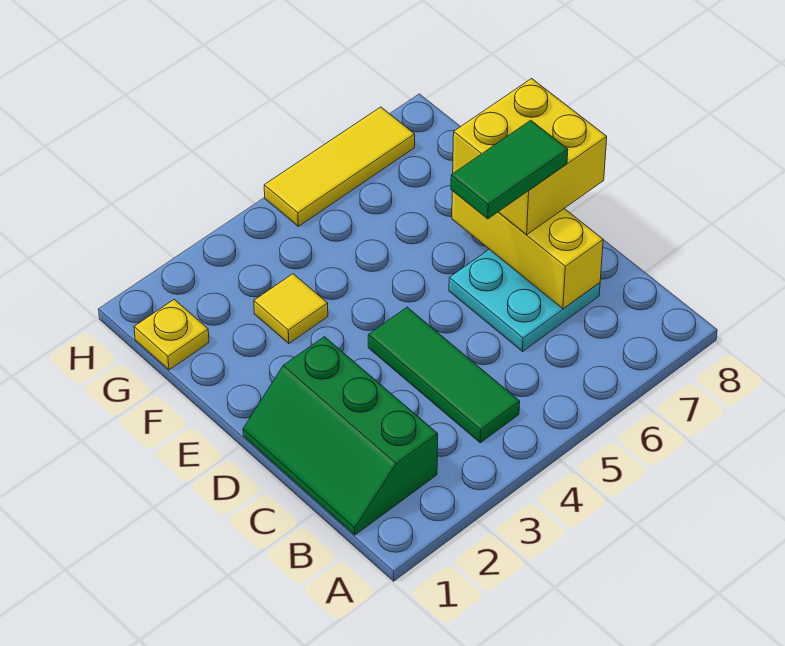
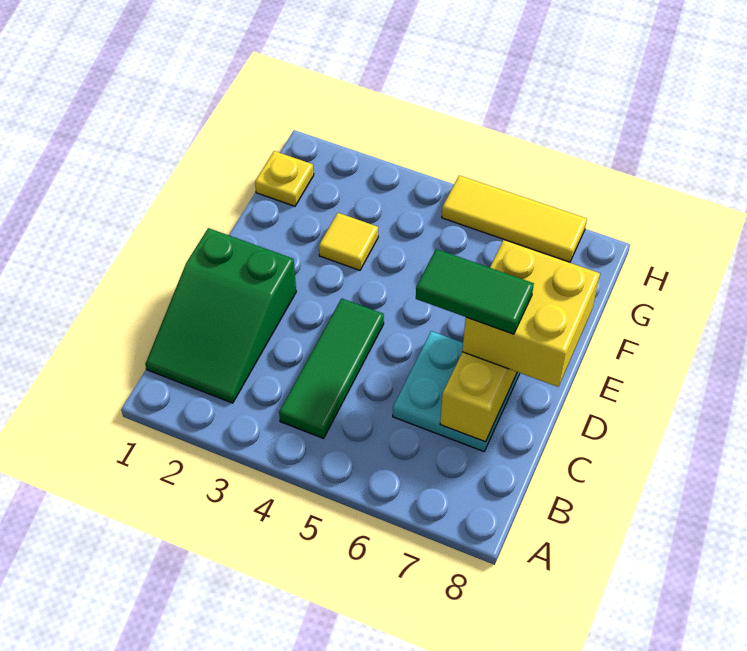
green slope B1:D2 level 1 top 2 -> green slope B1:D2 level 1 top D

